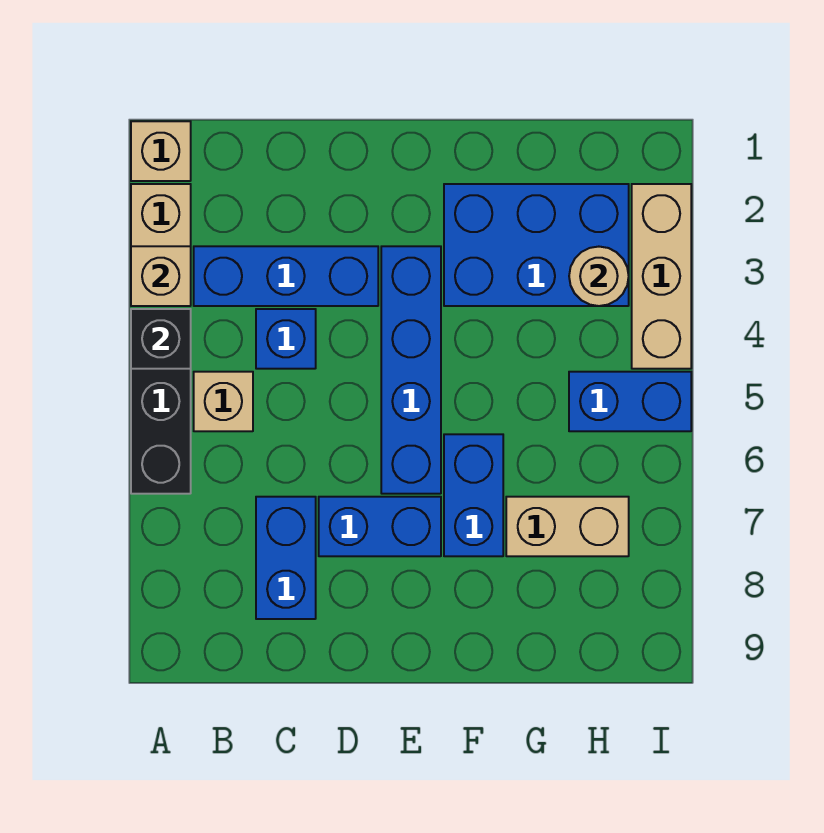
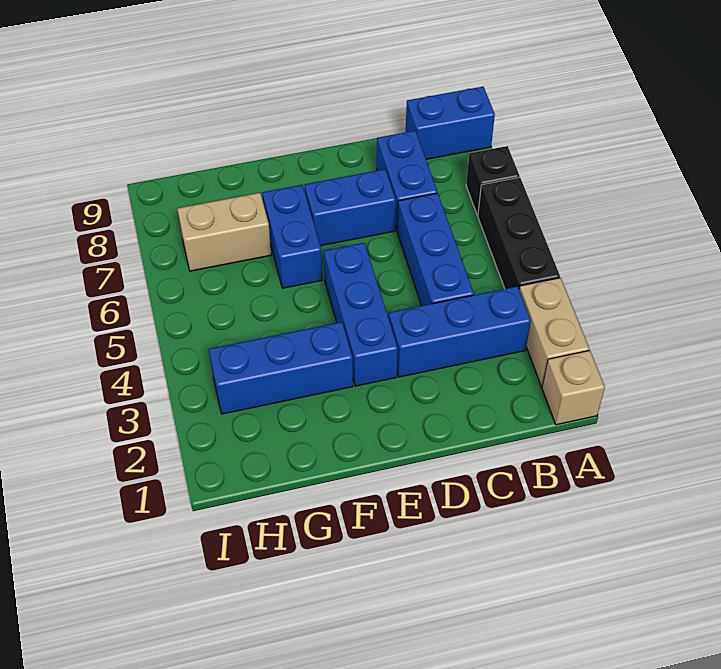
tan brick A3 level 2 -> none
black brick A4 level 2 -> black brick A7 level 1
tan brick B5 level 1 -> none
blue brick C4 level 1 -> blue brick C4:C6 level 1
blue brick E3:E6 level 1 -> blue brick E3:E5 level 1
blue brick F2:H3 level 1 -> blue brick F3:H3 level 1
tan round brick H3 level 2 -> none
blue brick H5:I5 level 1 -> blue brick A9:B9 level 1
tan brick I2:I4 level 1 -> none

